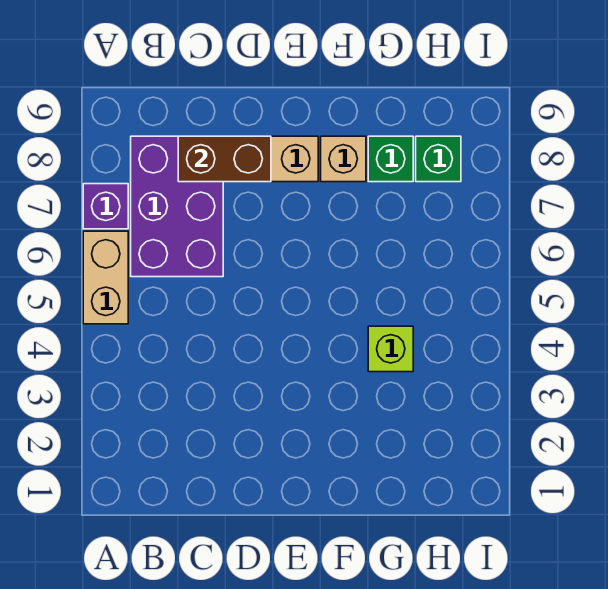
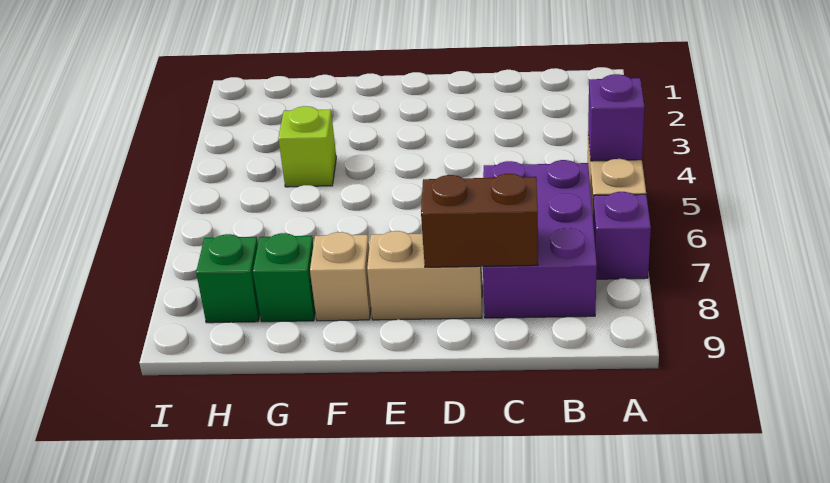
none -> purple brick A5 level 2

